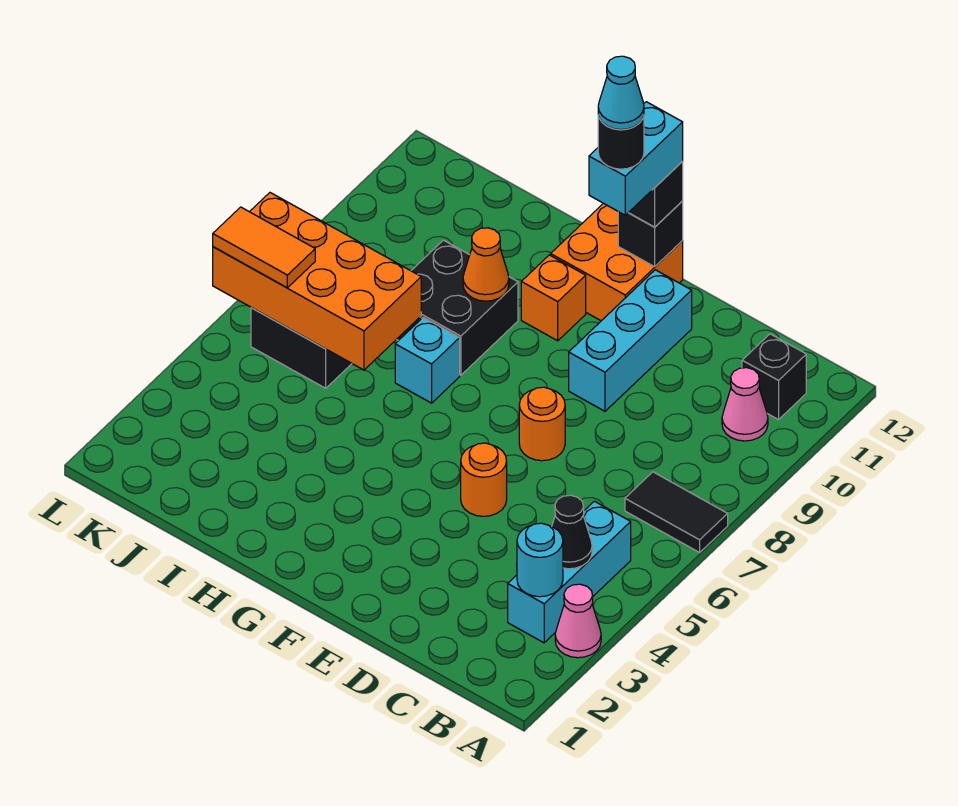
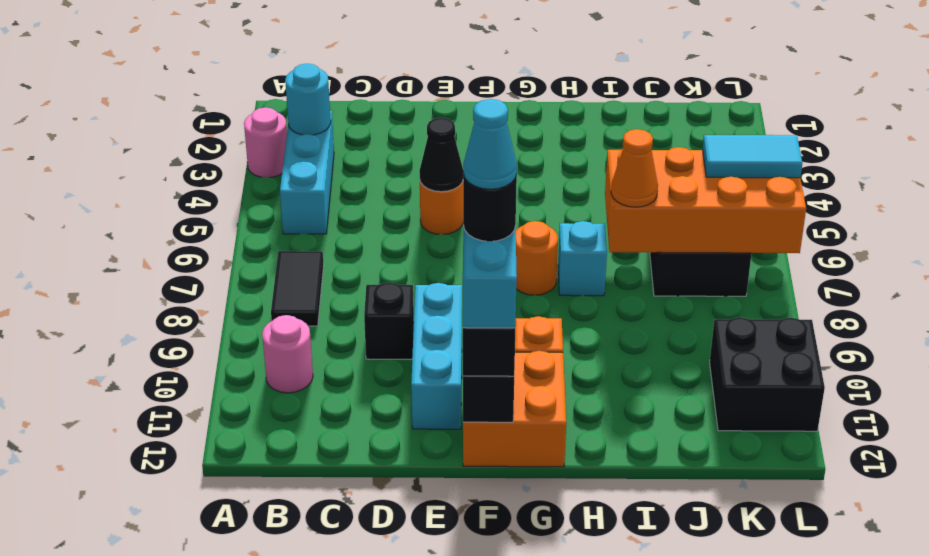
pink cone A3 level 1 -> pink round brick A3 level 1
black tile A7:B7 level 1 -> black tile B7:B8 level 1
black cone B4 level 2 -> black cone E5 level 2
pink cone B10 level 1 -> pink round brick B10 level 1
black brick B11 level 1 -> black brick D9 level 1
orange round brick E7 level 1 -> orange round brick G7 level 1
black brick H8:I9 level 1 -> black brick K10:L11 level 1
orange cone H9 level 2 -> orange cone I7 level 3
orange tile K6:L6 level 3 -> cyan tile K6:L6 level 3

